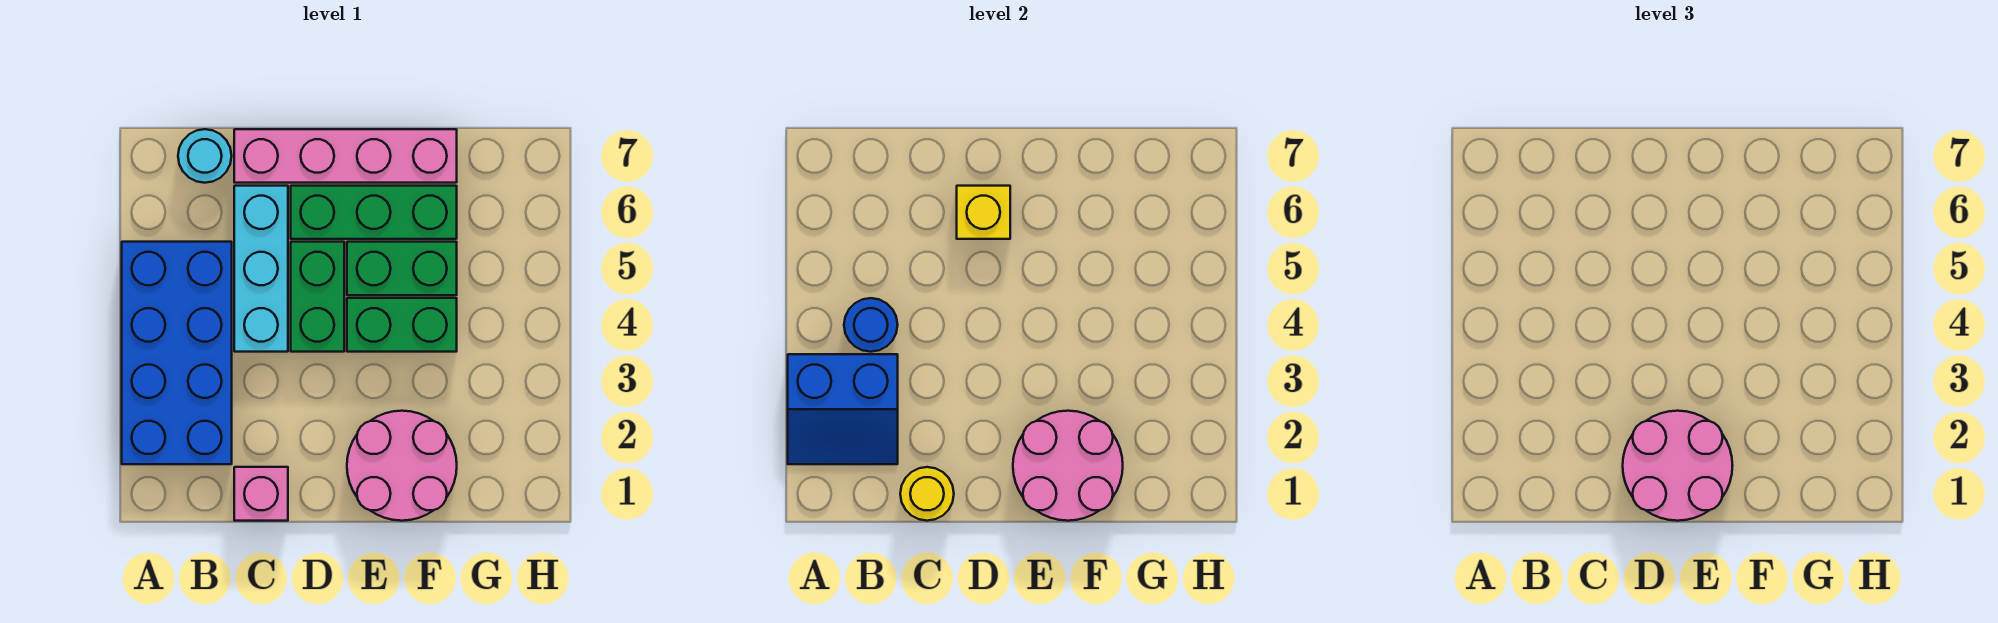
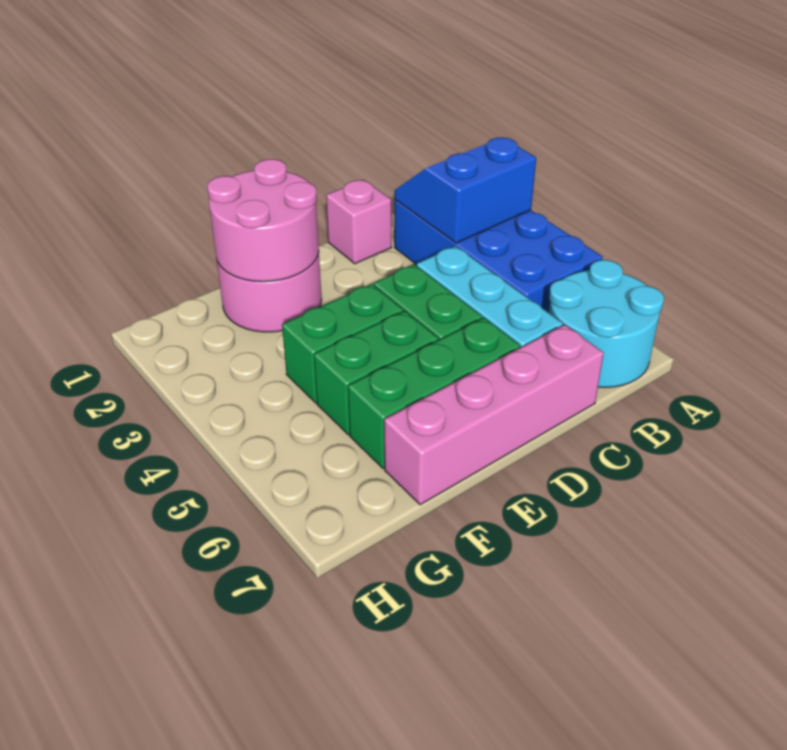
blue round brick B4 level 2 -> none
cyan round brick B7 level 1 -> cyan round brick A6:B7 level 1
yellow round brick C1 level 2 -> none
pink round brick D1:E2 level 3 -> none
yellow brick D6 level 2 -> none

